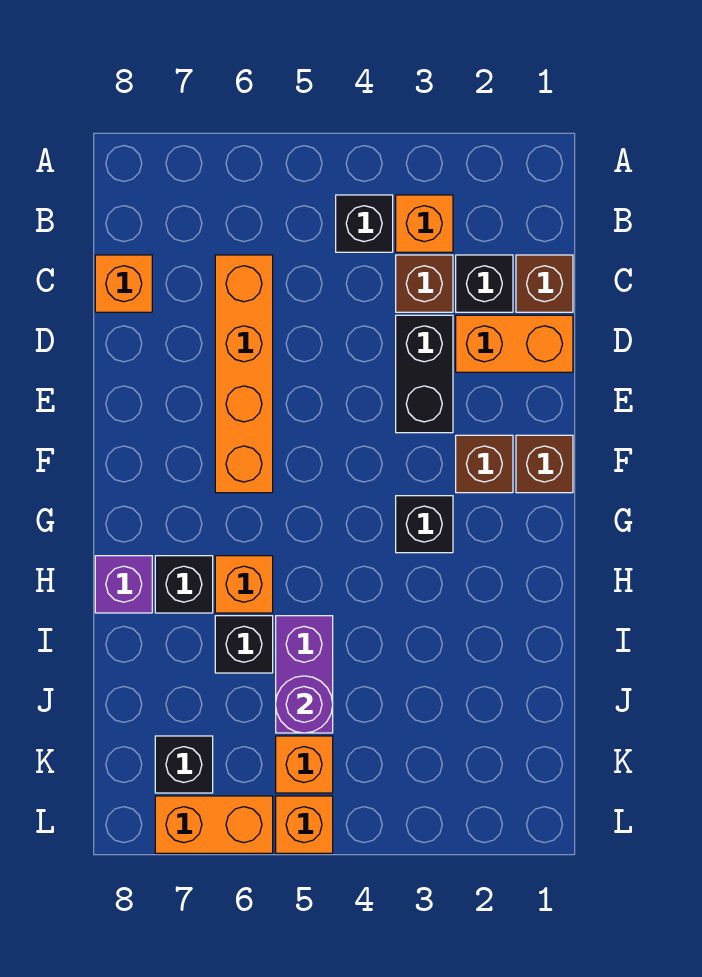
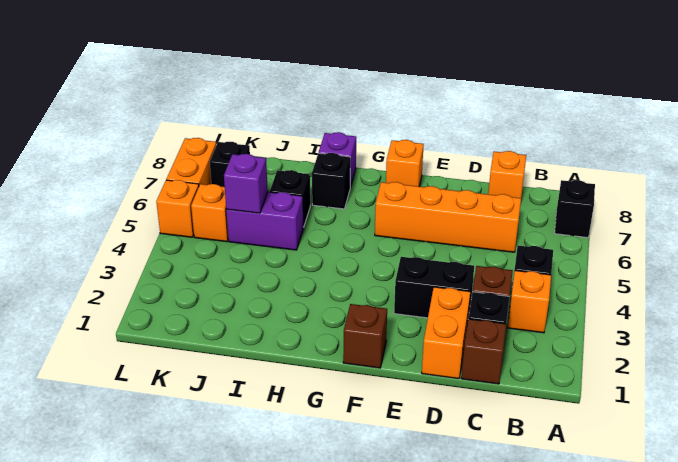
brown brick F2 level 1 -> none
black brick G3 level 1 -> black brick A7 level 1
orange brick H6 level 1 -> orange brick F8 level 1
purple round brick J5 level 2 -> purple brick J5 level 2

